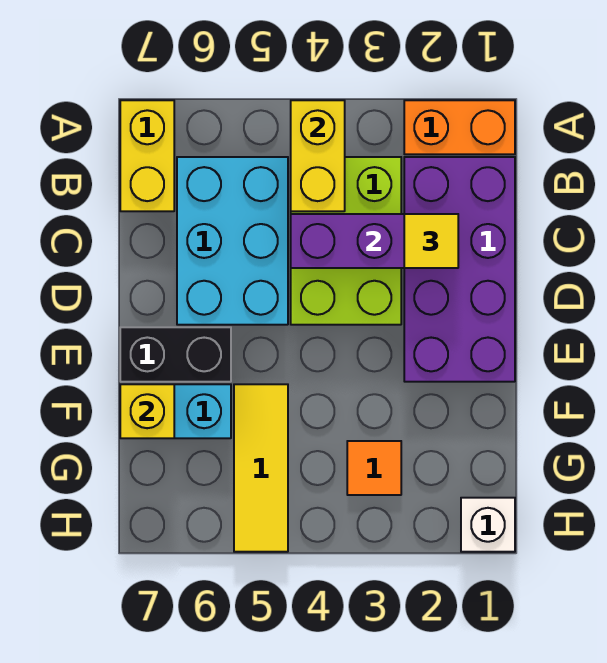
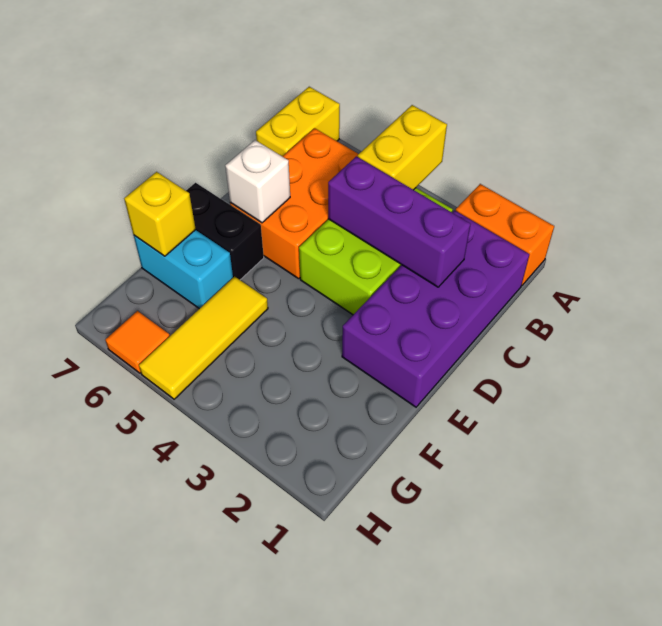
cyan brick B5:D6 level 1 -> orange brick B5:D6 level 1
yellow tile C2 level 3 -> none
orange tile G3 level 1 -> orange tile H6 level 1
white brick H1 level 1 -> white brick D6 level 2

